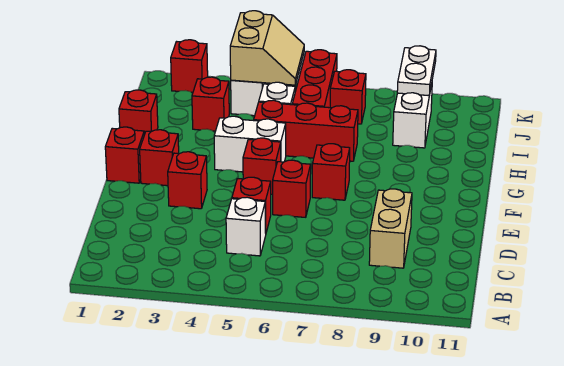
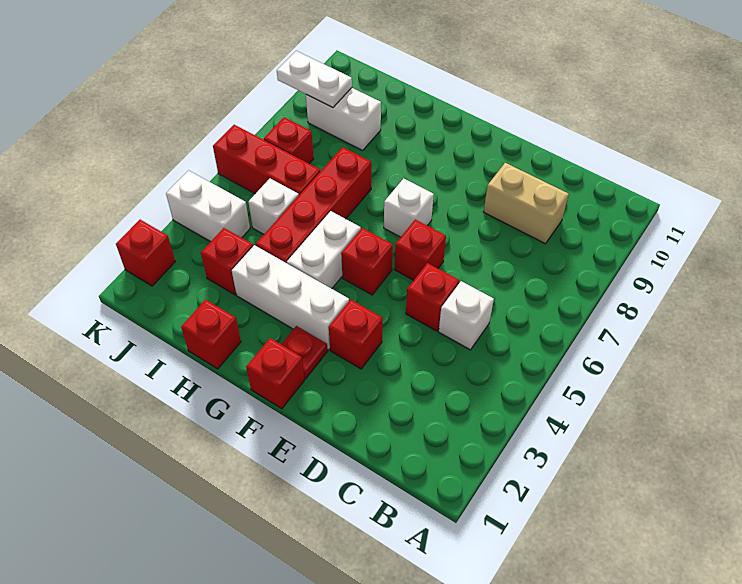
red brick F2 level 1 -> red plate F2 level 1
none -> white brick F3:H3 level 1
red brick F7 level 1 -> white brick F7 level 1
red brick H5:H7 level 1 -> red brick H4:H7 level 1
tan slope J4:K5 level 2 top 4 -> none

